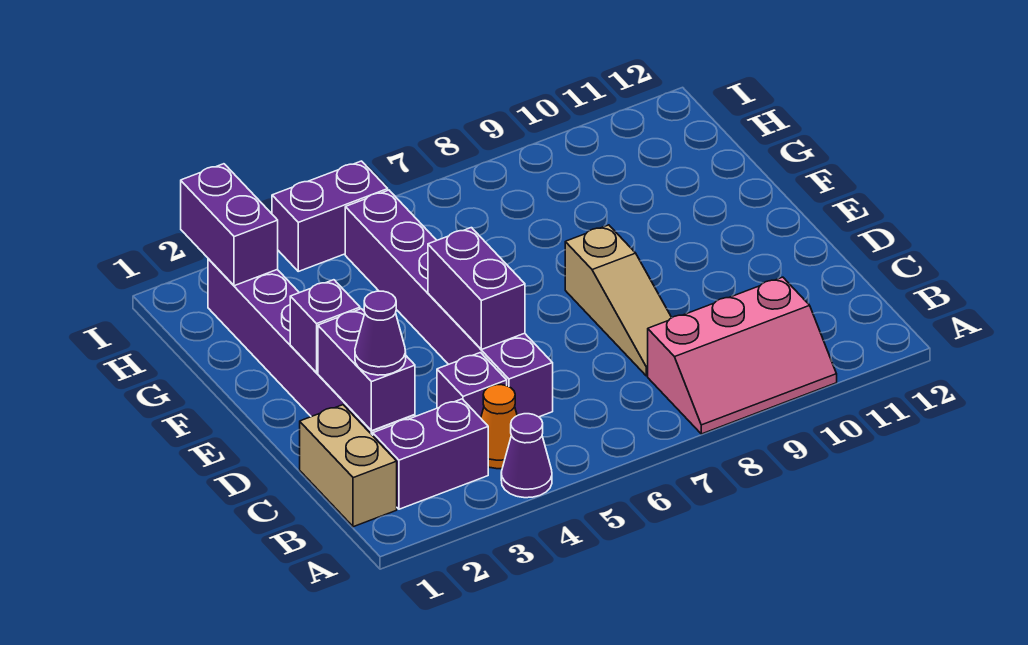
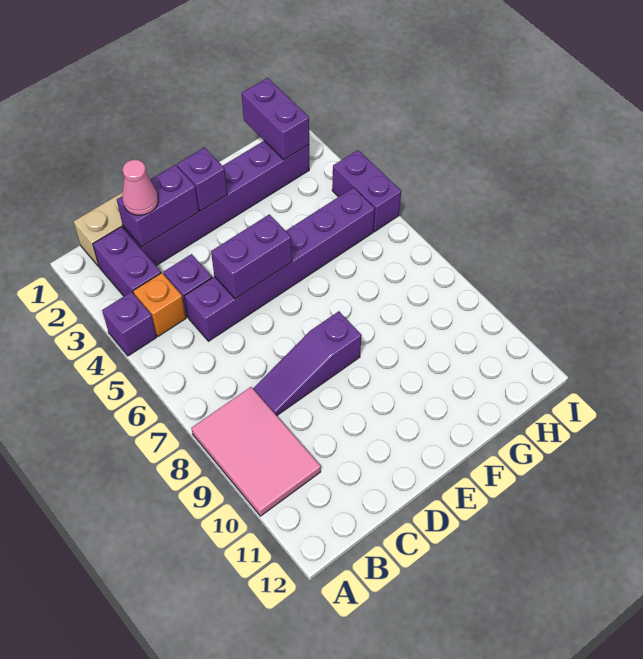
purple cone A4 level 1 -> purple brick A4 level 1
pink slope A8:B10 level 1 top B -> pink tile A8:B10 level 1
orange cone B4 level 1 -> orange brick B4 level 1
purple cone C2 level 3 -> pink cone C2 level 3
tan slope C8:E8 level 1 top E -> purple slope C8:E8 level 1 top E
purple brick H2:I2 level 2 -> purple brick H1:H2 level 2

